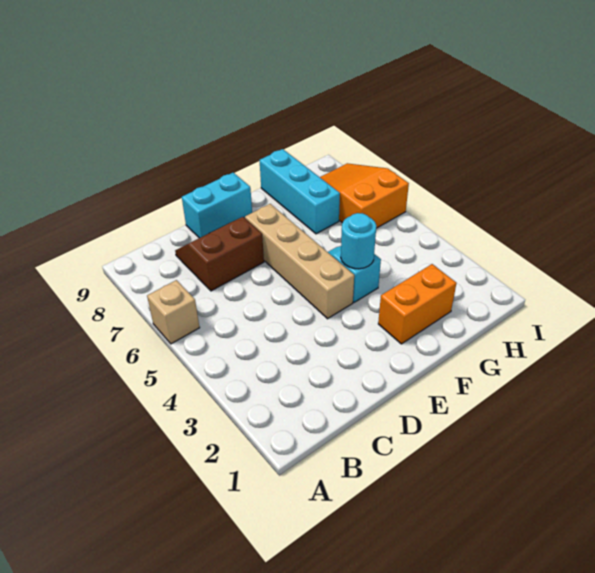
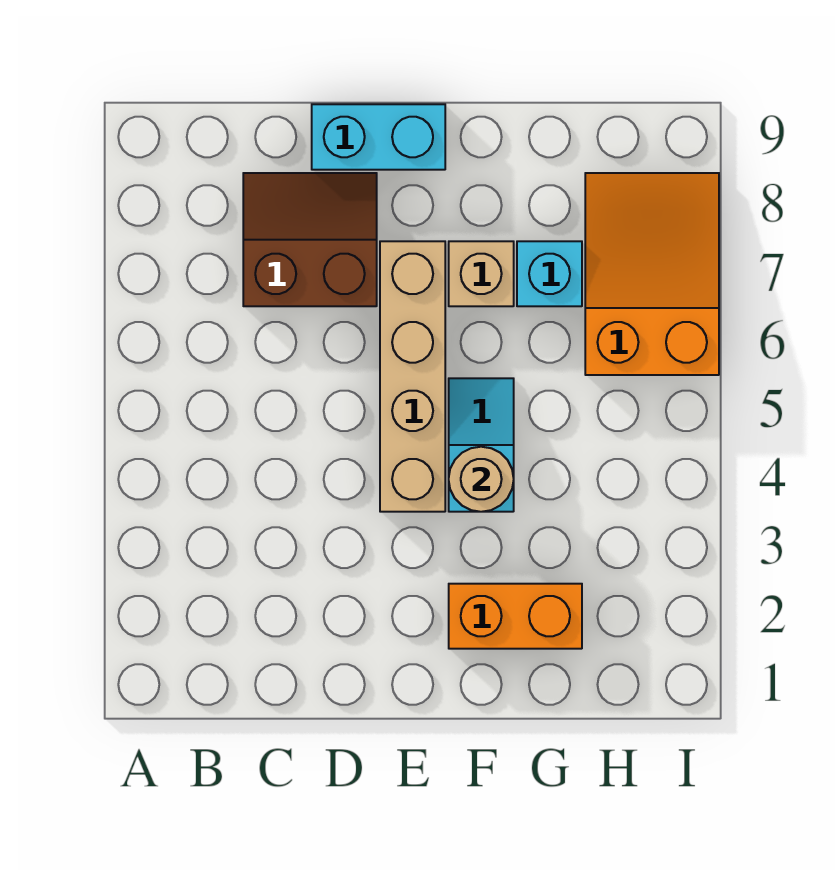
tan brick A6 level 1 -> tan brick F7 level 1
cyan round brick F4 level 2 -> tan round brick F4 level 2
cyan brick G7:G9 level 1 -> cyan brick G7 level 1

